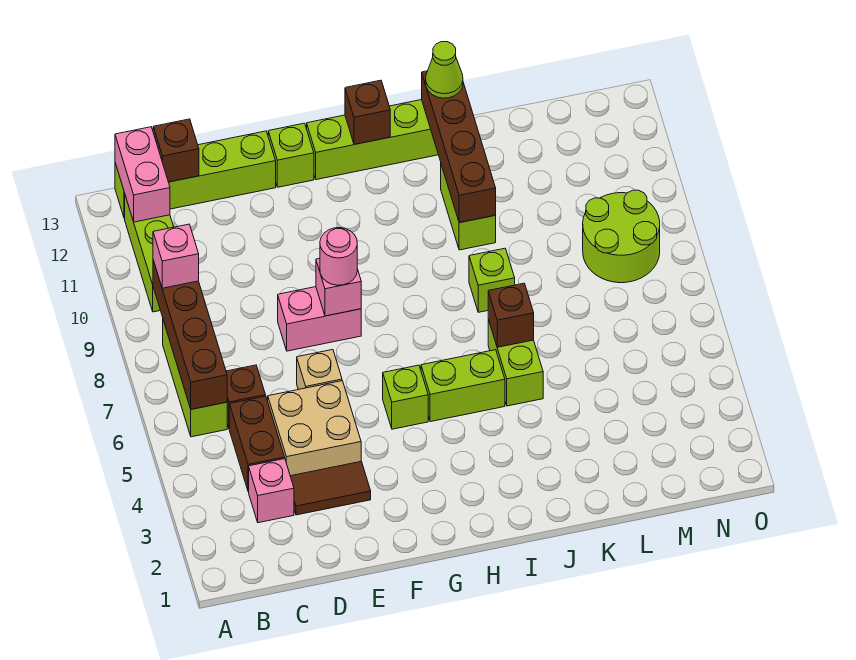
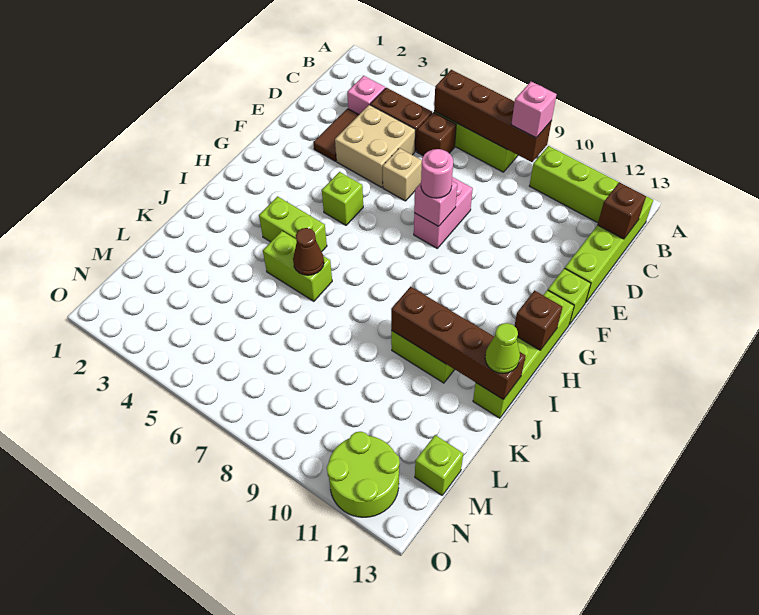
pink brick B12:B13 level 2 -> none
lime brick H5:I5 level 1 -> lime brick I4:I5 level 1
brown brick J6 level 2 -> brown cone J6 level 2
lime brick J8 level 1 -> lime brick M13 level 1
lime round brick M8:N9 level 1 -> lime round brick N11:O12 level 1

